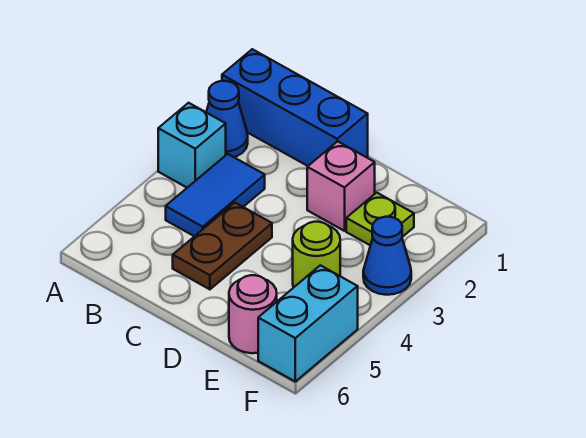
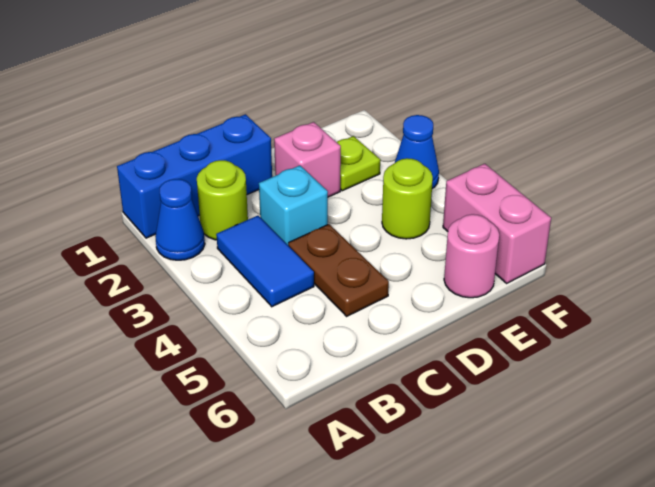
cyan brick A3 level 1 -> cyan brick C3 level 1
none -> lime round brick B2 level 1
cyan brick F5:F6 level 1 -> pink brick F5:F6 level 1

